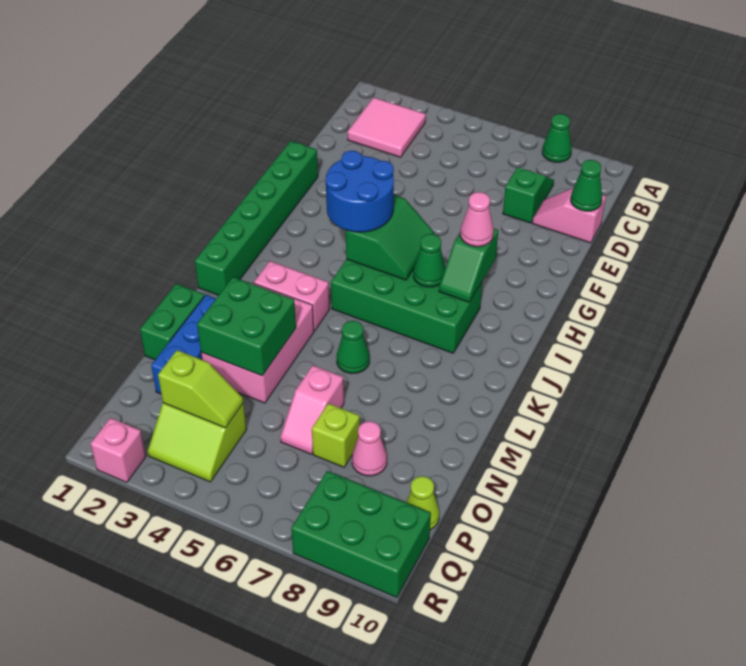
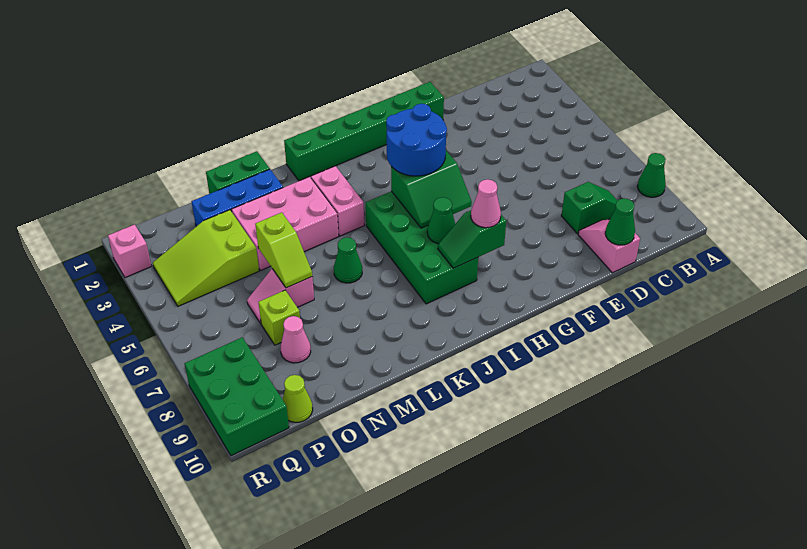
pink tile B2:C3 level 1 -> none
green brick M3:N4 level 2 -> none
lime slope P3:Q4 level 1 top P -> lime slope O3:Q4 level 1 top O
lime slope P3:P4 level 2 top 3 -> lime slope N5:N6 level 2 top 5

